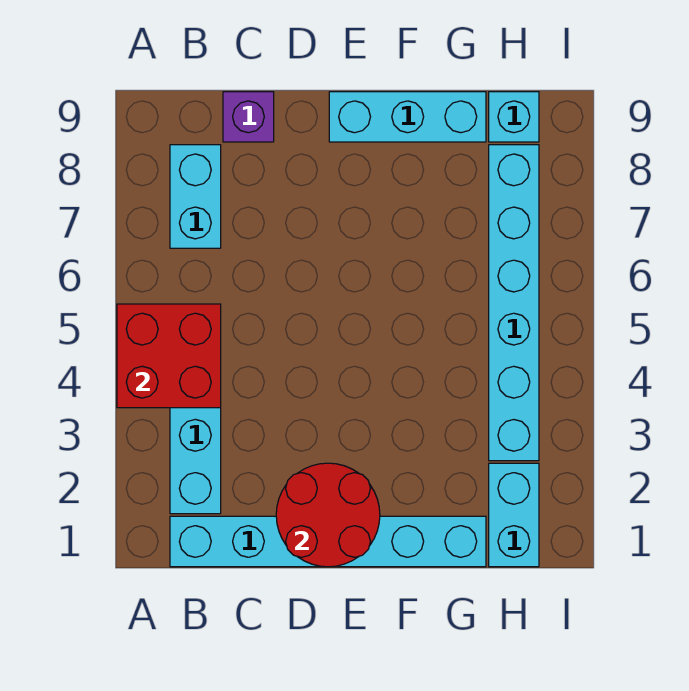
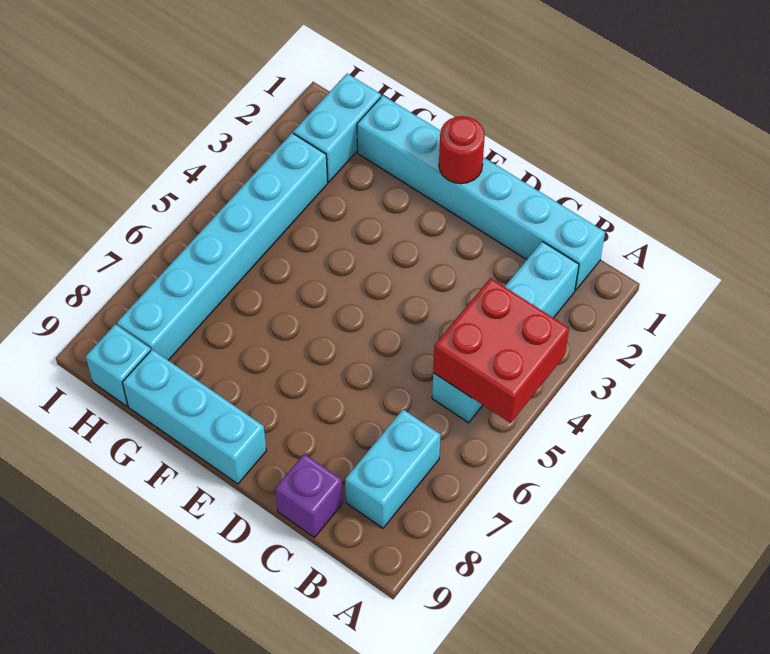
red round brick D1:E2 level 2 -> red round brick E1 level 2

